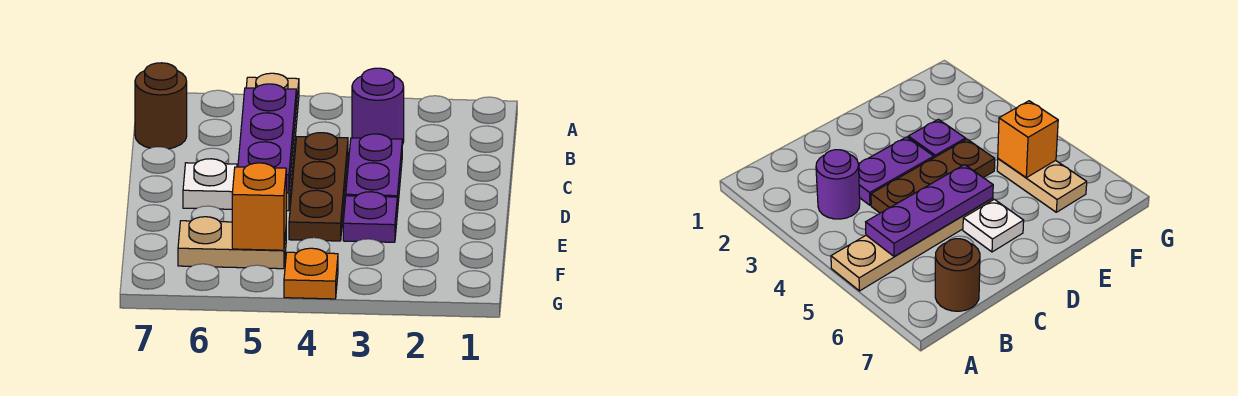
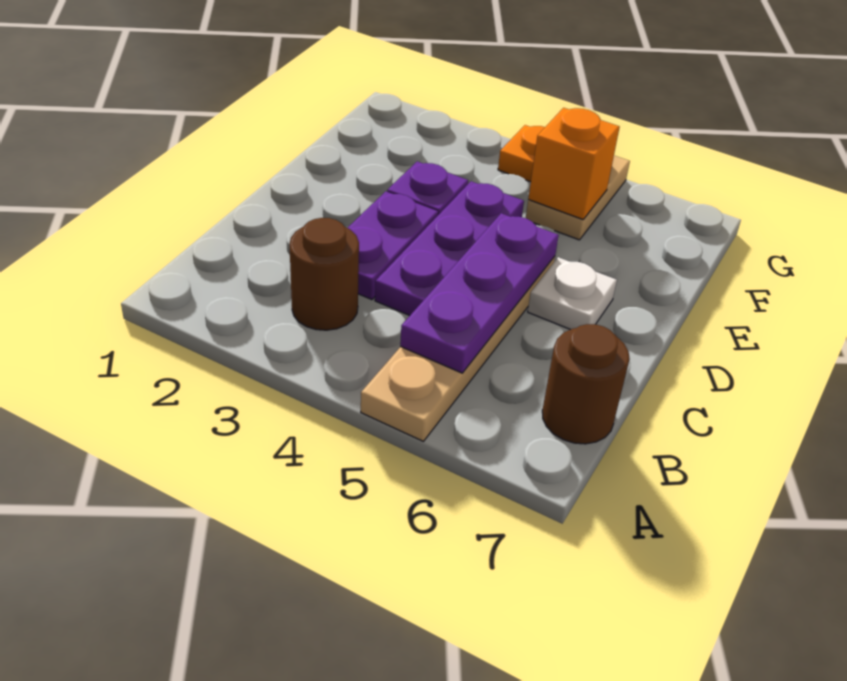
purple round brick B3 level 1 -> brown round brick B3 level 1
brown plate C4:E4 level 1 -> purple plate C4:E4 level 1
tan plate F5:F6 level 1 -> tan plate F5:G5 level 1

